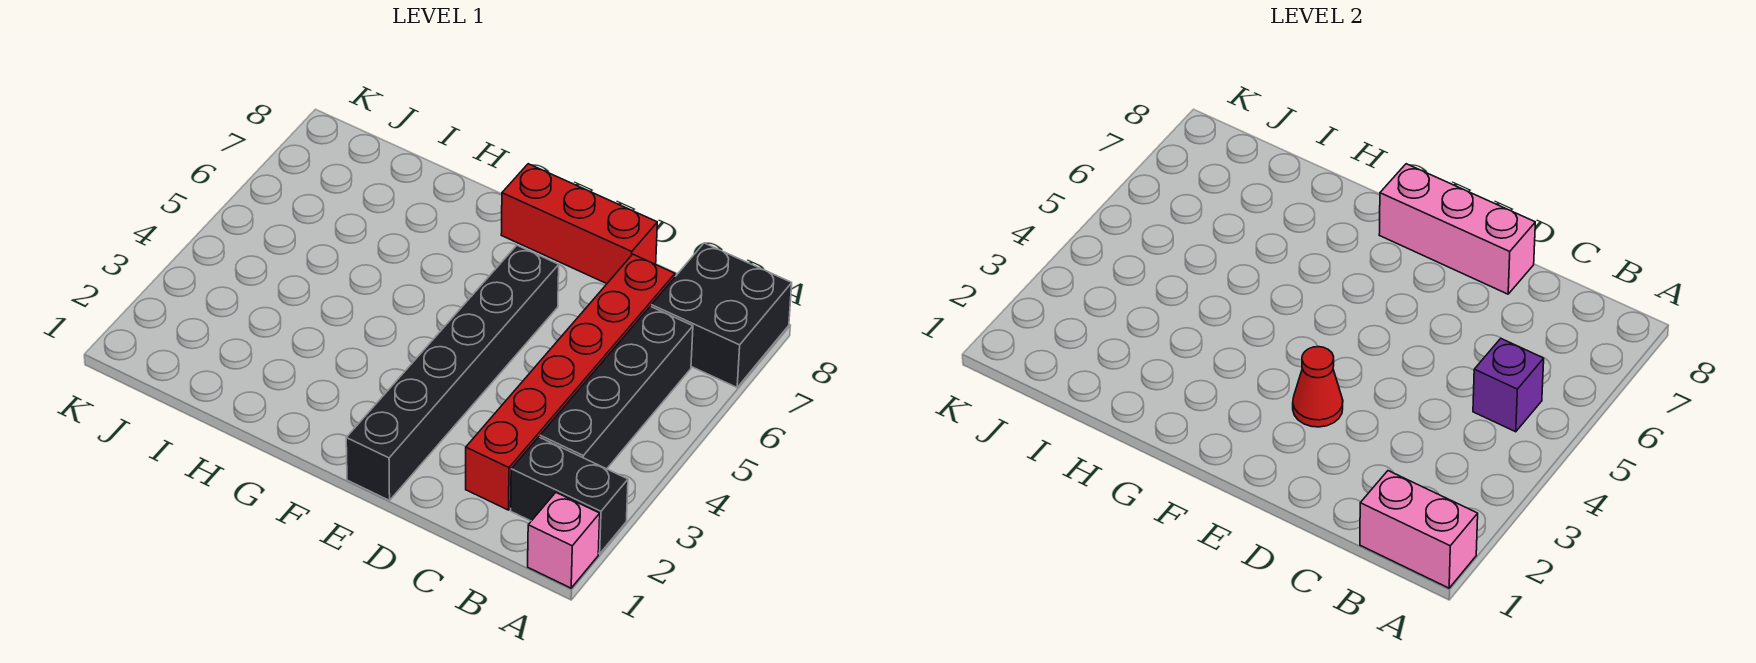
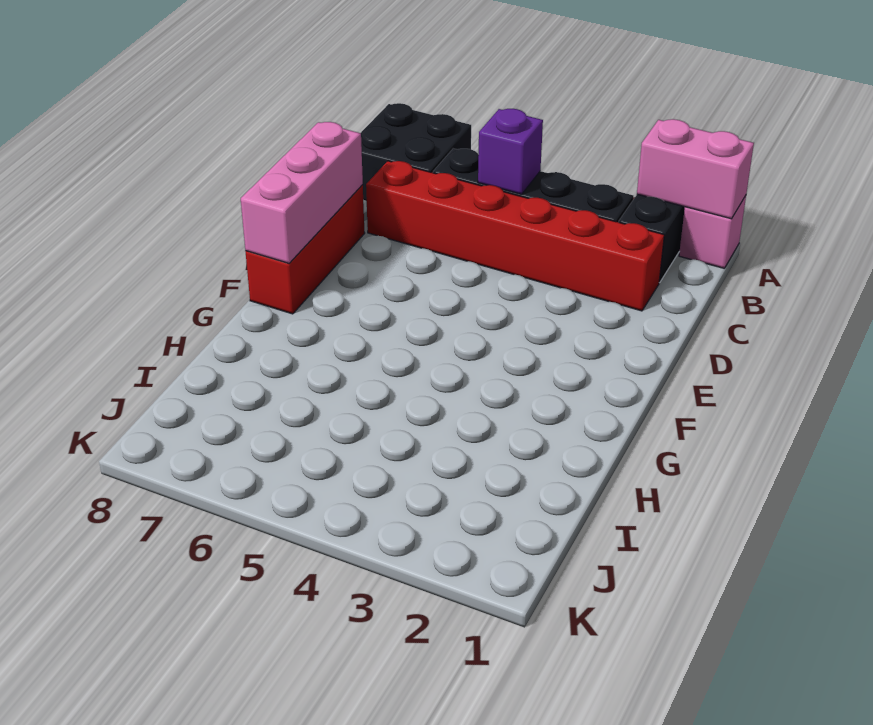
pink brick A1:B1 level 2 -> pink brick A1:A2 level 2
black brick E1:E6 level 1 -> none
red cone E3 level 2 -> none

